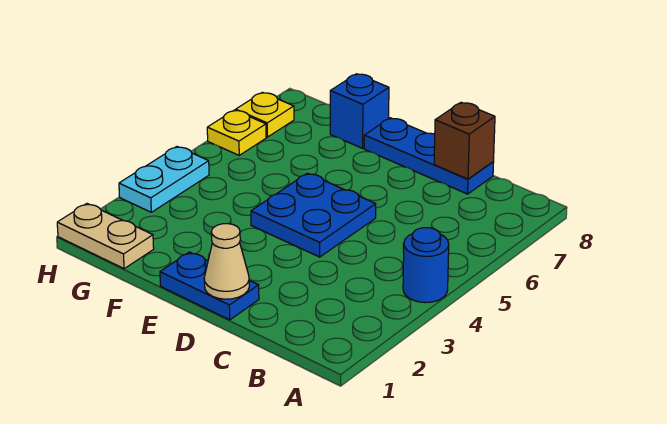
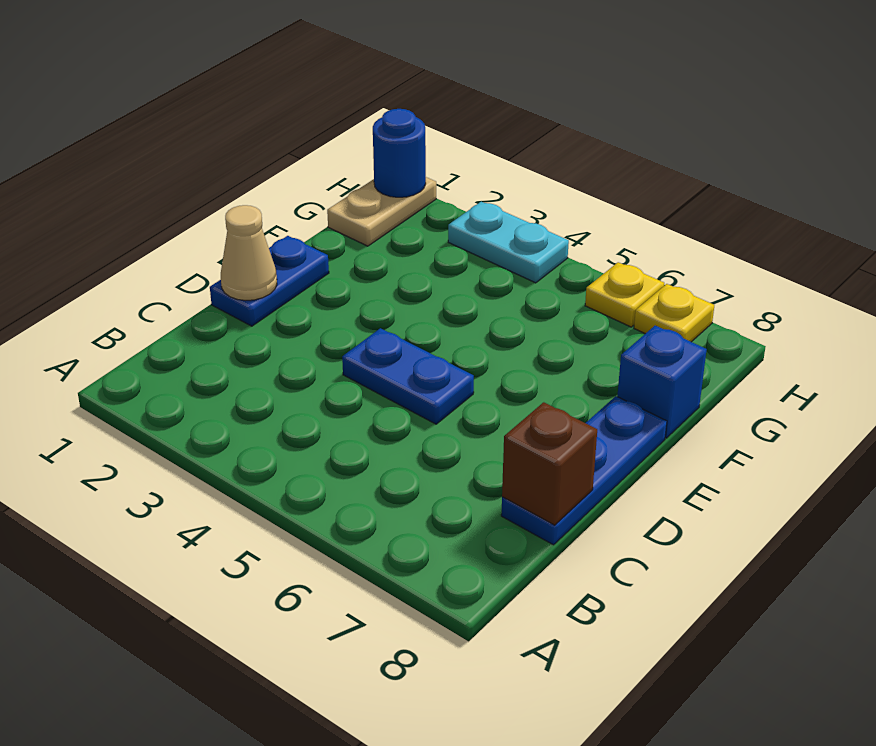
blue round brick A4 level 1 -> blue round brick H1 level 2
blue plate D4:E5 level 1 -> blue plate D4:D5 level 1

